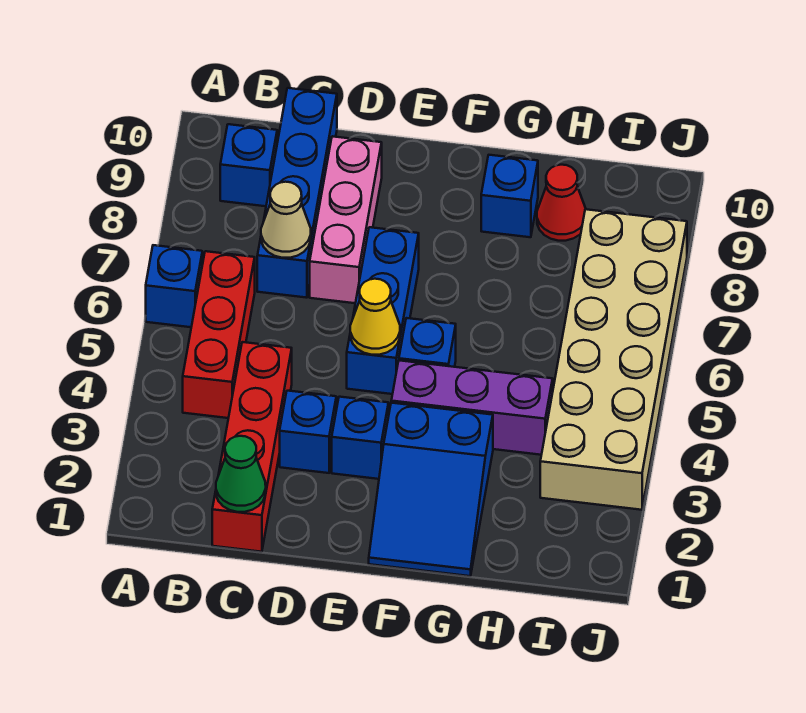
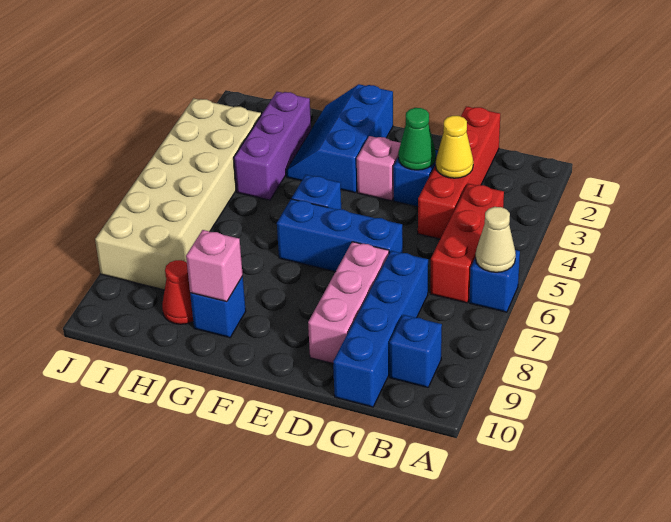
green cone C1 level 2 -> green cone D3 level 2
tan cone C7 level 2 -> tan cone A6 level 2
blue brick E3 level 1 -> pink brick E3 level 1
blue brick E5:E7 level 1 -> blue brick D6:F6 level 1
yellow cone E5 level 2 -> yellow cone C3 level 2
blue slope F1:G3 level 1 top 3 -> blue slope F1:G3 level 1 top F
purple brick F4:H4 level 1 -> purple brick H2:H4 level 1
none -> pink brick G9 level 2

